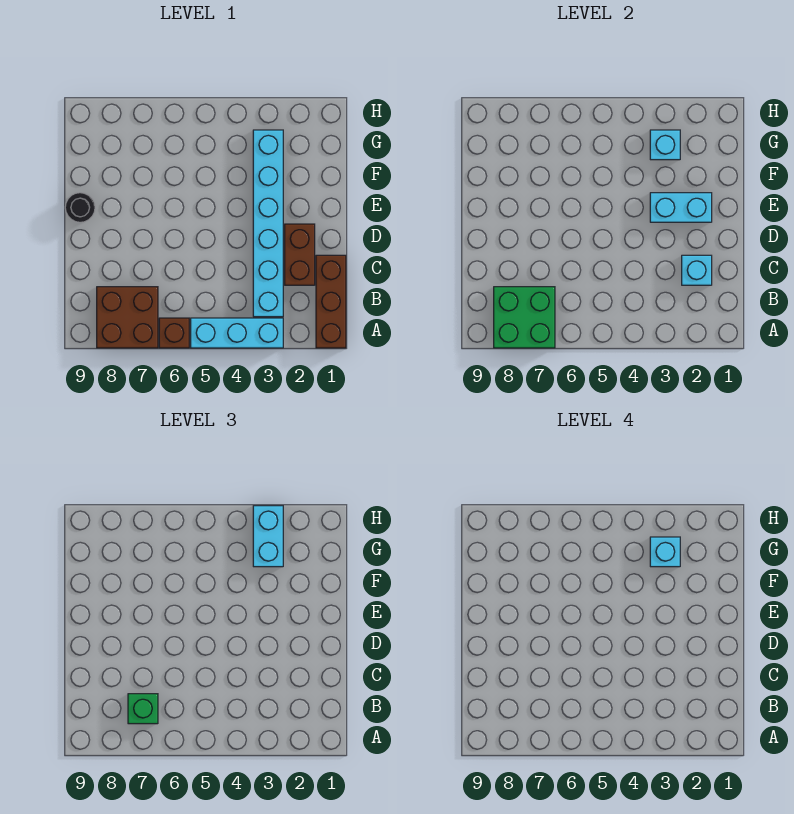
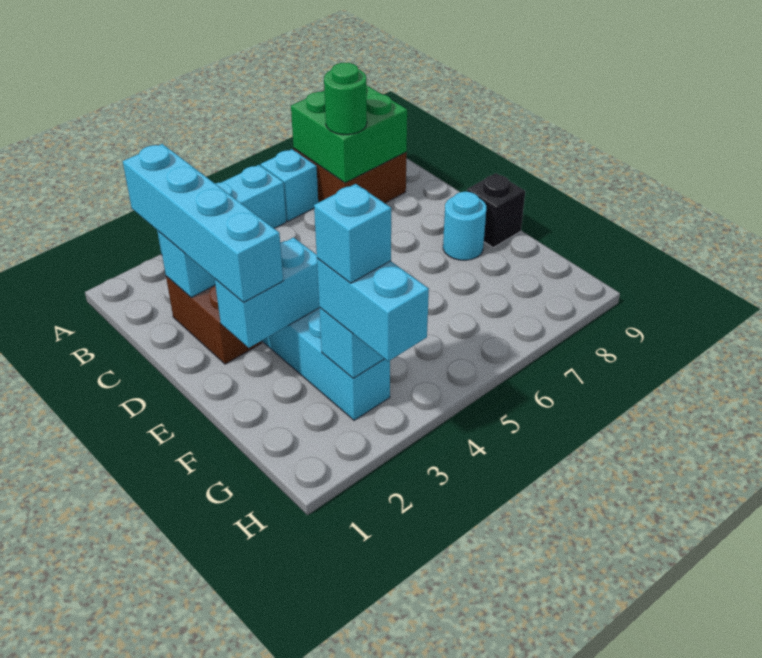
brown brick A1:C1 level 1 -> none
brown brick A6 level 1 -> cyan brick A6 level 1
none -> cyan brick B2:E2 level 3
green brick B7 level 3 -> green round brick B7 level 3
none -> cyan round brick E8 level 1
black round brick E9 level 1 -> black brick E9 level 1

